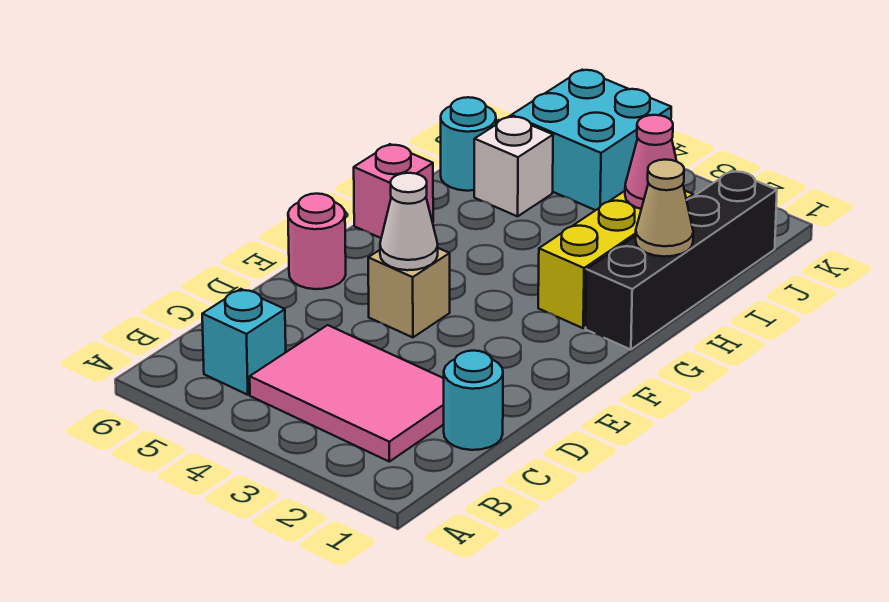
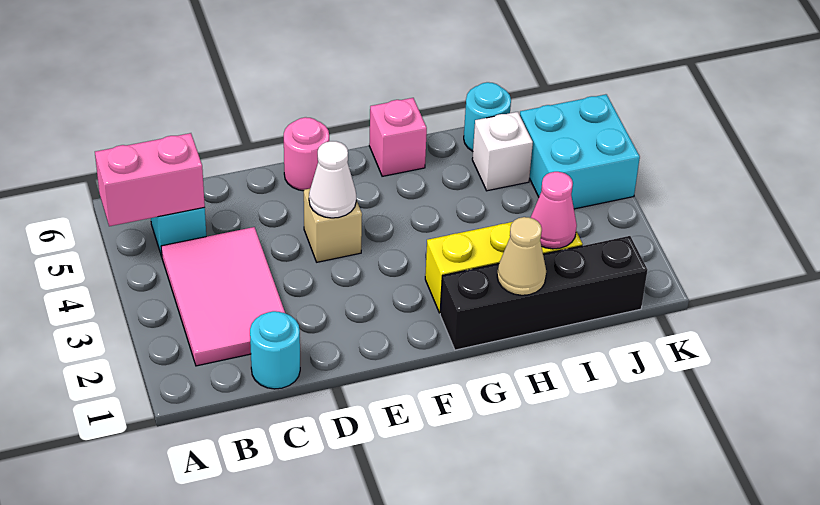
none -> pink brick A5:B5 level 2

